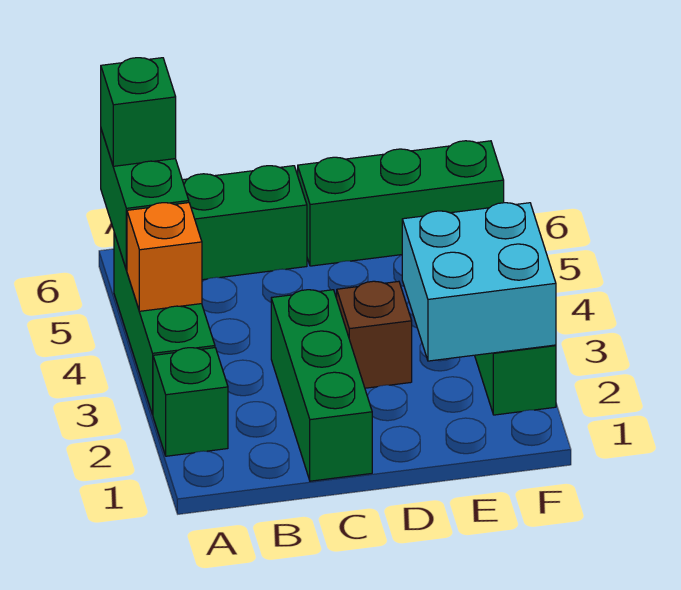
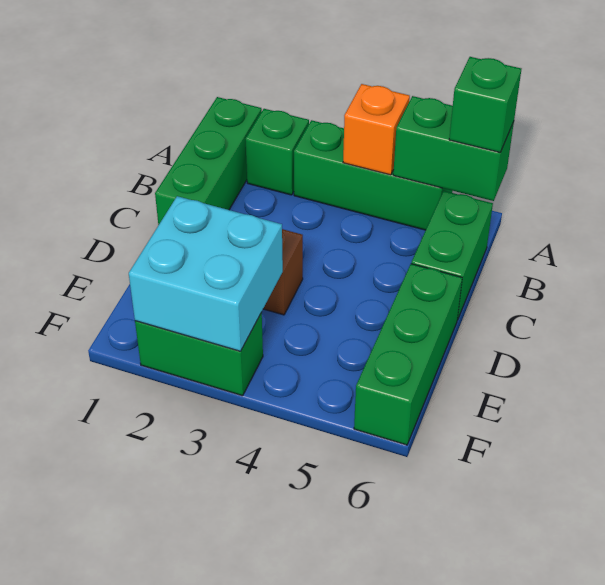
green brick C1:C3 level 1 -> green brick A1:C1 level 1

